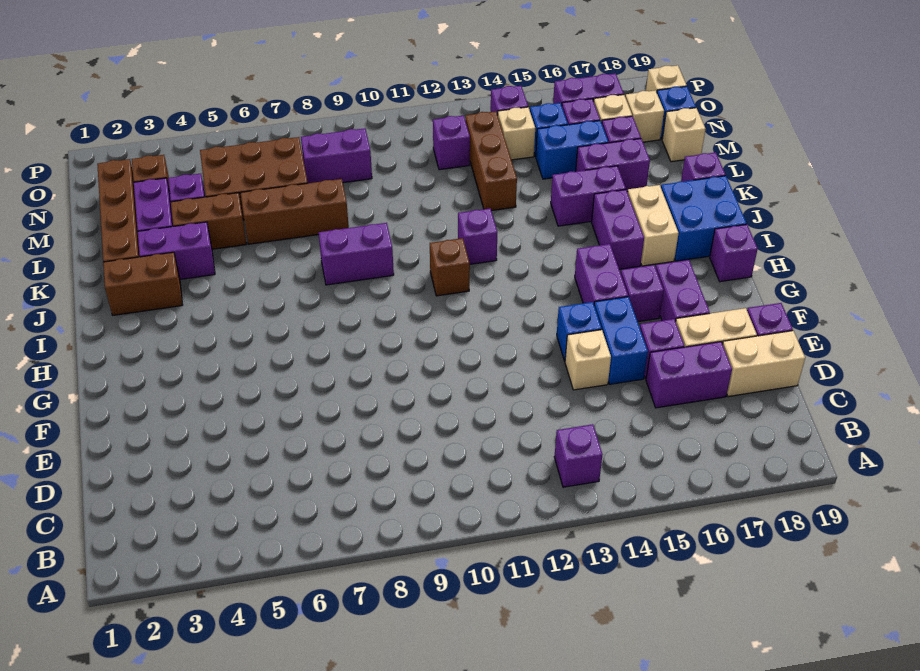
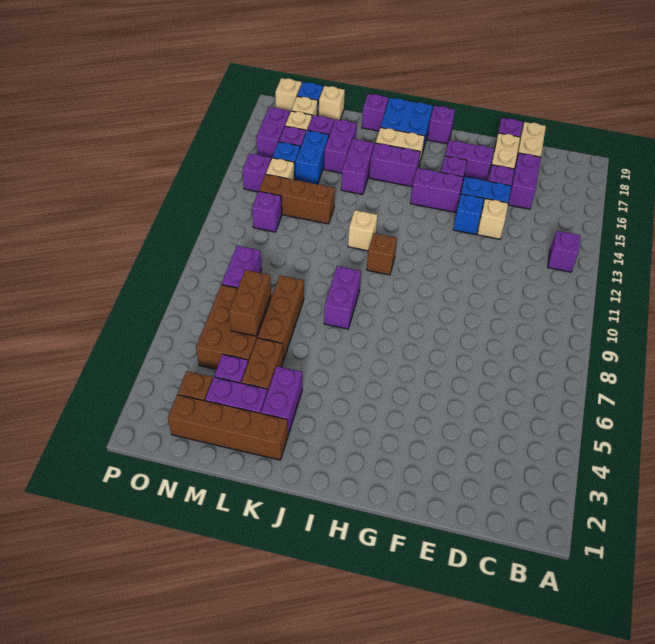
brown brick J2:J3 level 1 -> brown brick M6:M7 level 2
purple brick J12 level 1 -> tan brick J12 level 1

